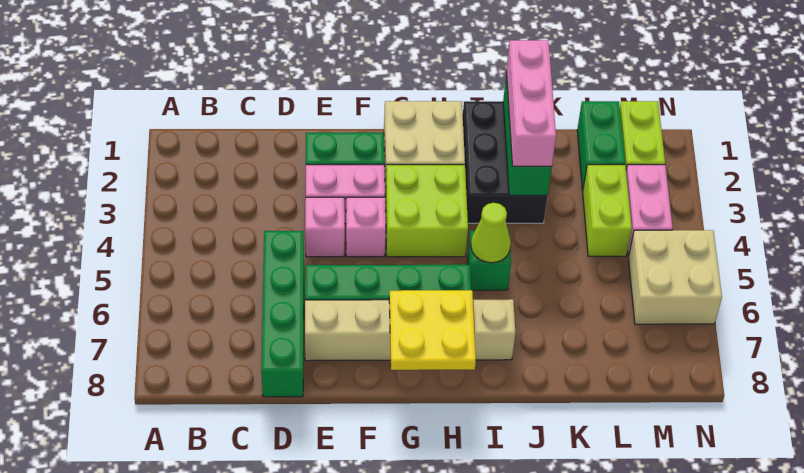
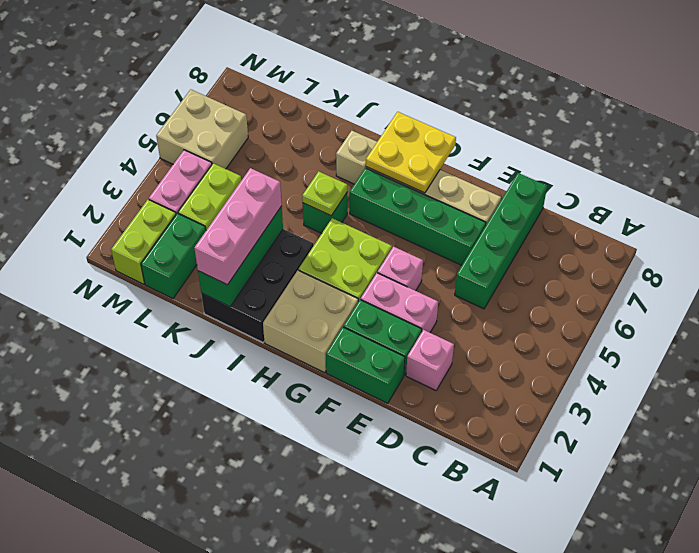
none -> green brick E1:F1 level 1
pink brick E4 level 1 -> pink brick D2 level 1
lime cone I5 level 2 -> lime plate I5 level 2

